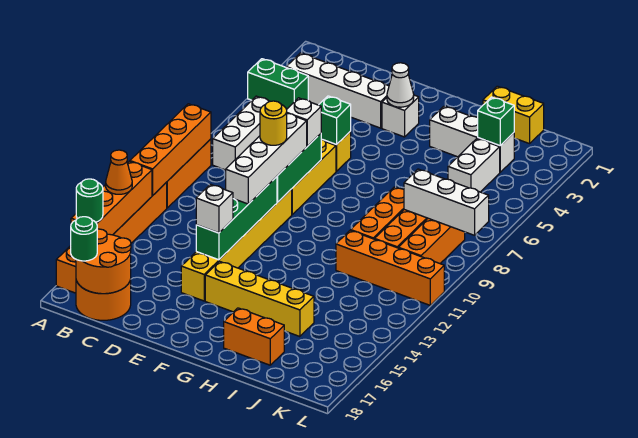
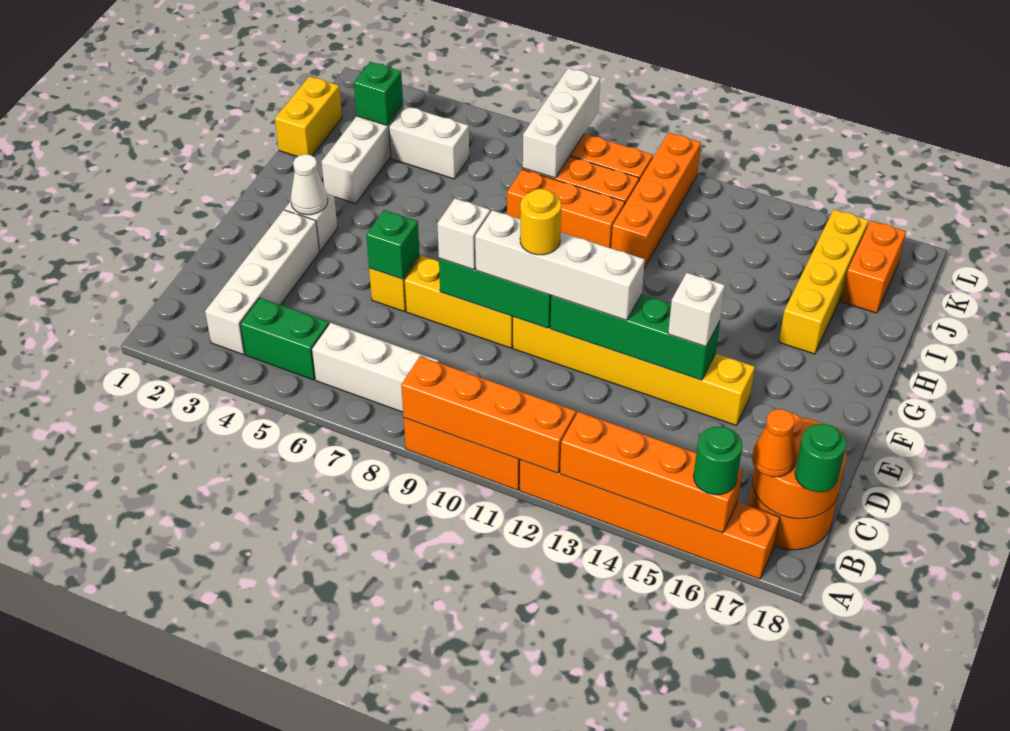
green brick A4:B4 level 1 -> green brick B4:B5 level 1
orange cone A14 level 3 -> orange cone B17 level 3
yellow brick F15:I15 level 1 -> yellow brick H16:K16 level 1
orange brick H17:I17 level 1 -> orange brick J17:K17 level 1

